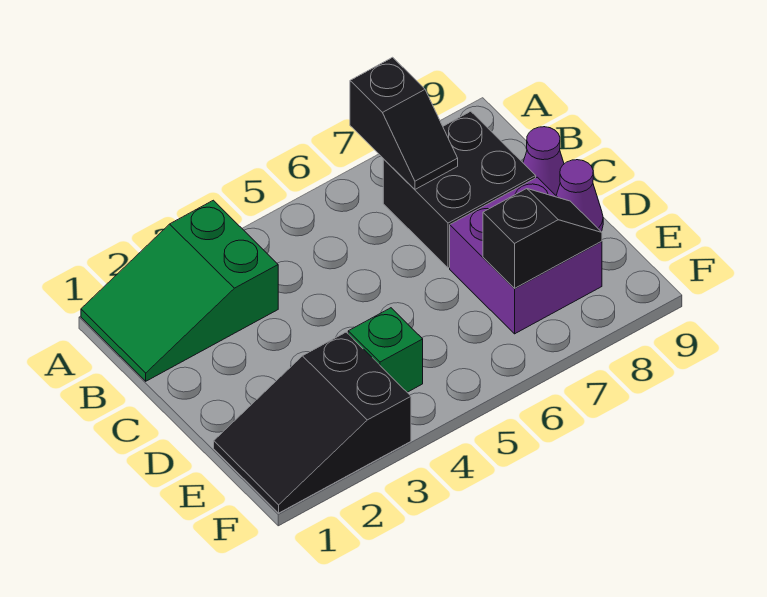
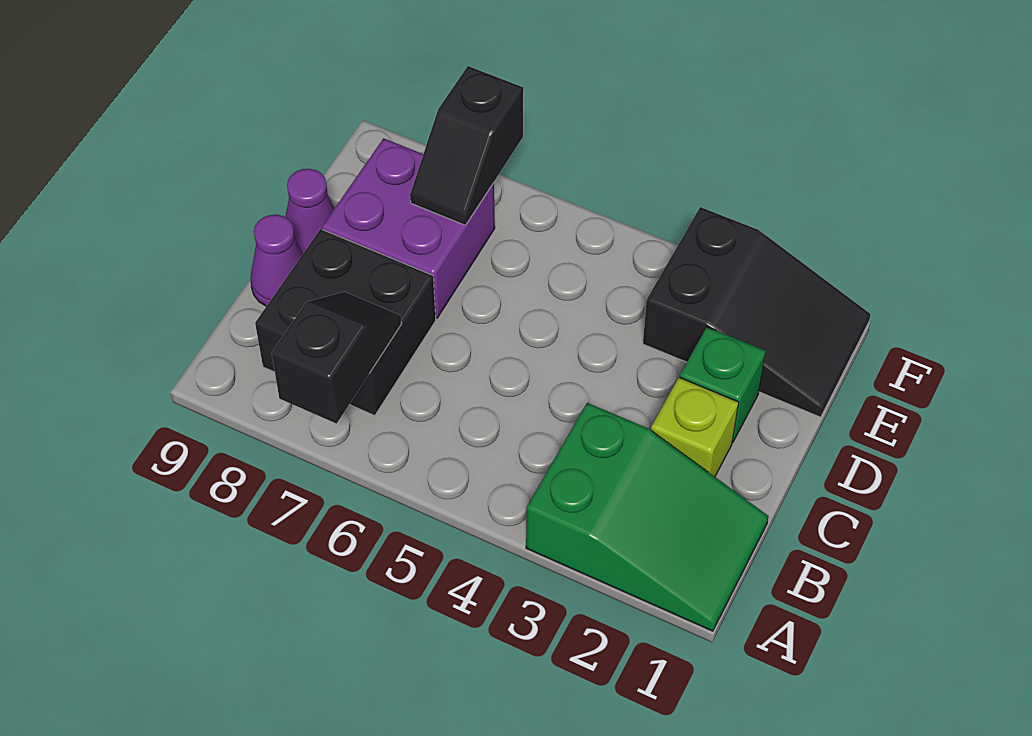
none -> lime brick C2 level 1
green brick E4 level 1 -> green brick D2 level 1
black slope E7:E8 level 2 top 7 -> black slope E7:F7 level 2 top F

